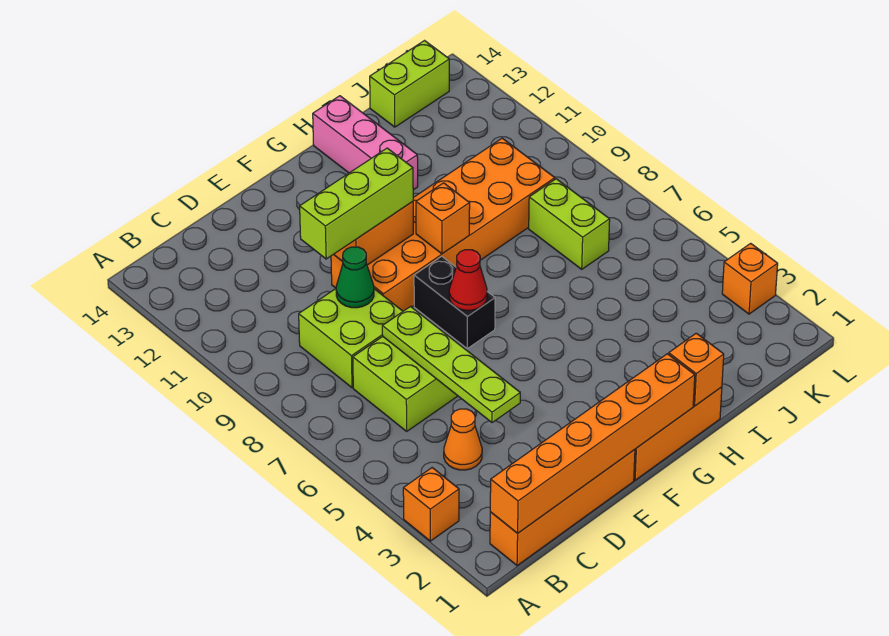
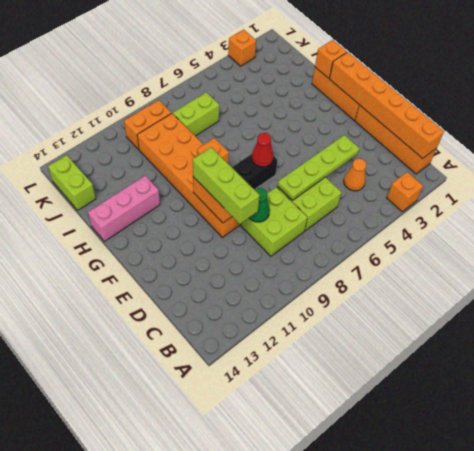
none -> orange brick K9:K10 level 1

